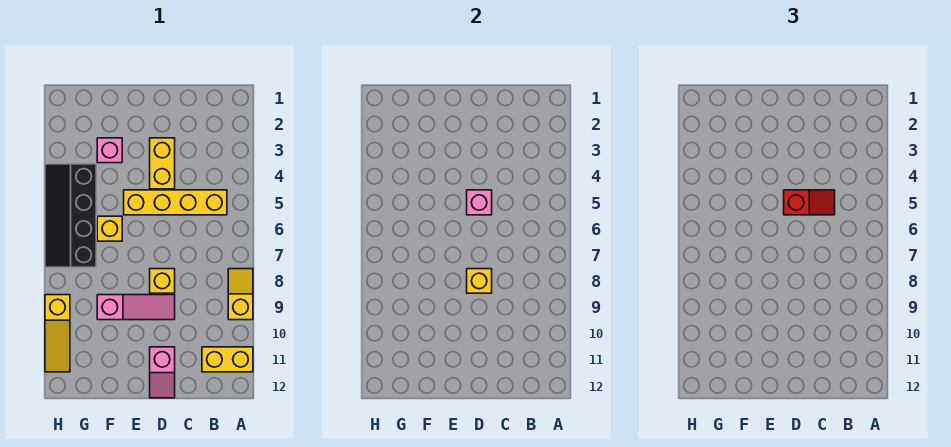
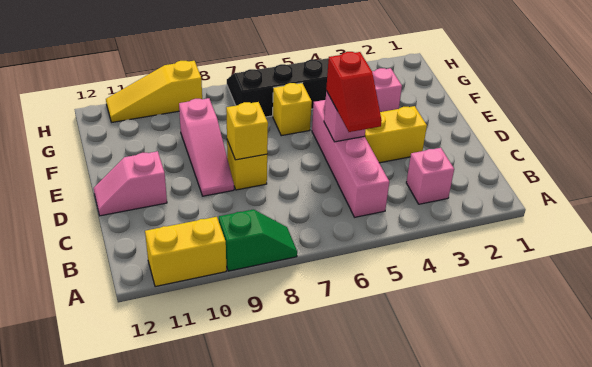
yellow slope A8:A9 level 1 top 9 -> green slope A8:A9 level 1 top 9
yellow brick A11:B11 level 1 -> yellow brick A10:A11 level 1
none -> pink brick B3 level 1
yellow brick B5:E5 level 1 -> pink brick B5:E5 level 1

